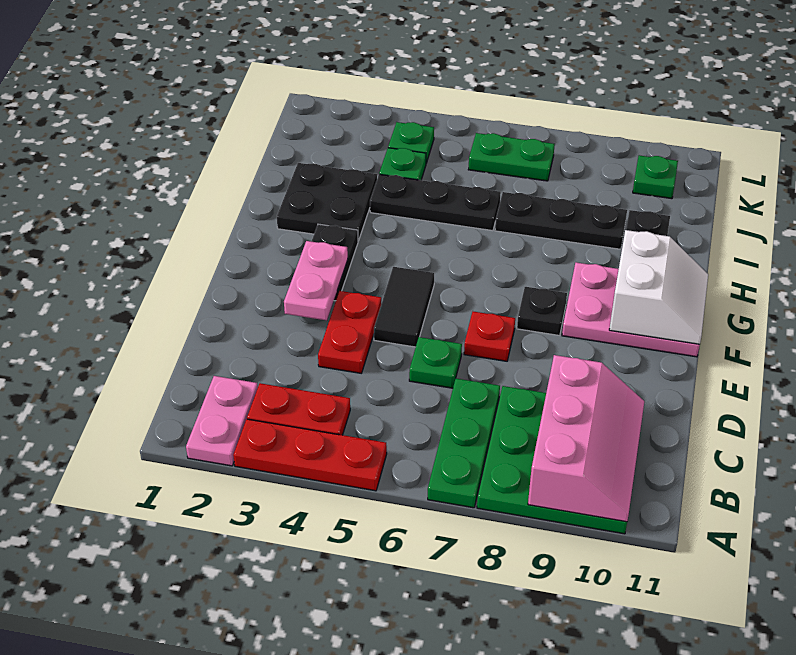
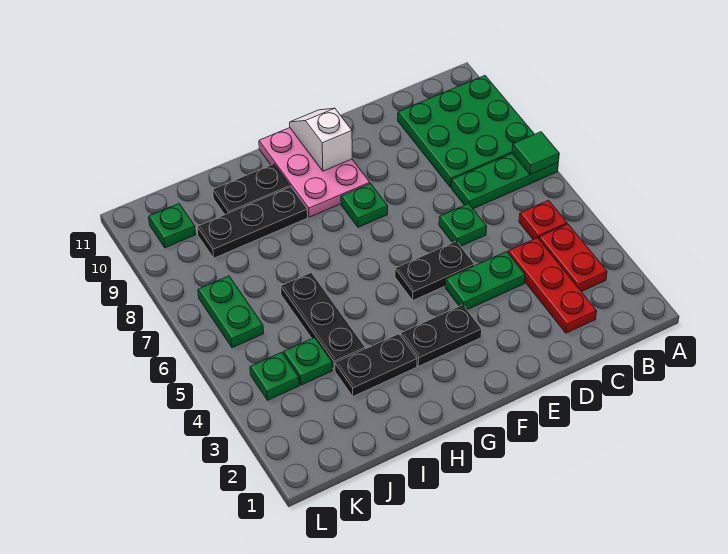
pink plate A2:B2 level 1 -> none
red plate A3:A5 level 1 -> red plate C2:C4 level 1
none -> green tile A7 level 2
pink slope A9:C10 level 2 top 9 -> none
red plate D4:E4 level 1 -> green plate D4:E4 level 1
pink plate E3:F3 level 2 -> none
black tile E5:F5 level 1 -> black plate E5:F5 level 1
red plate E7 level 1 -> red plate B5 level 1
black plate F8 level 1 -> green plate F8 level 1
white slope F10:G11 level 2 top 10 -> white slope F10:F11 level 2 top 10
black plate H2:I3 level 1 -> black plate H3:I3 level 1
black plate I7:I9 level 1 -> black plate H9:J9 level 1

